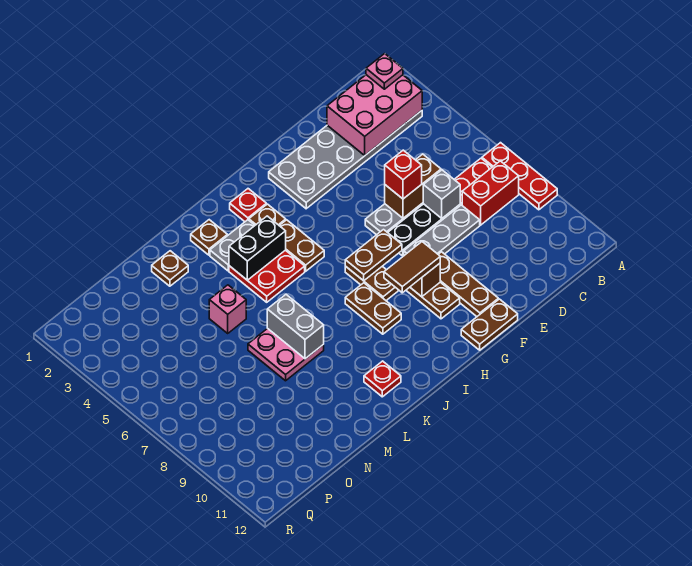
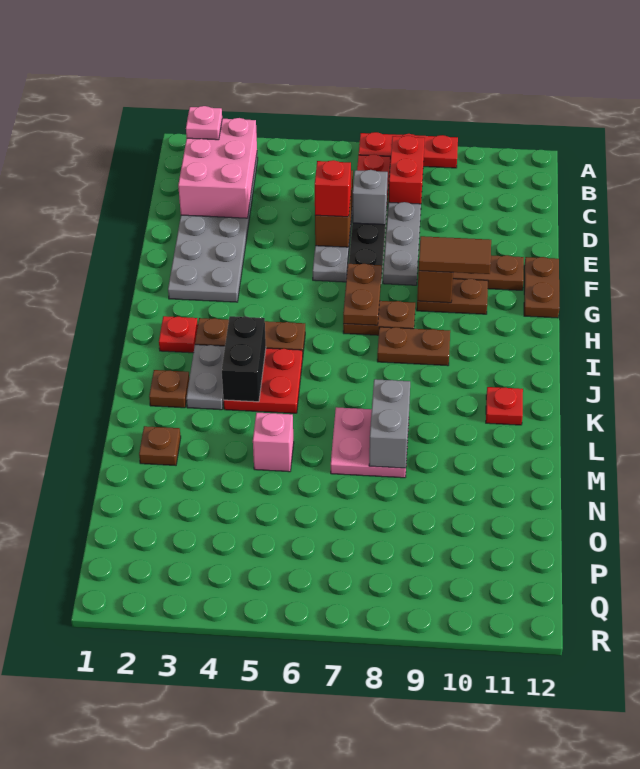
brown tile G9:H9 level 3 -> brown tile G9:G10 level 3
grey brick L7:L8 level 2 -> grey brick L8:M8 level 2

